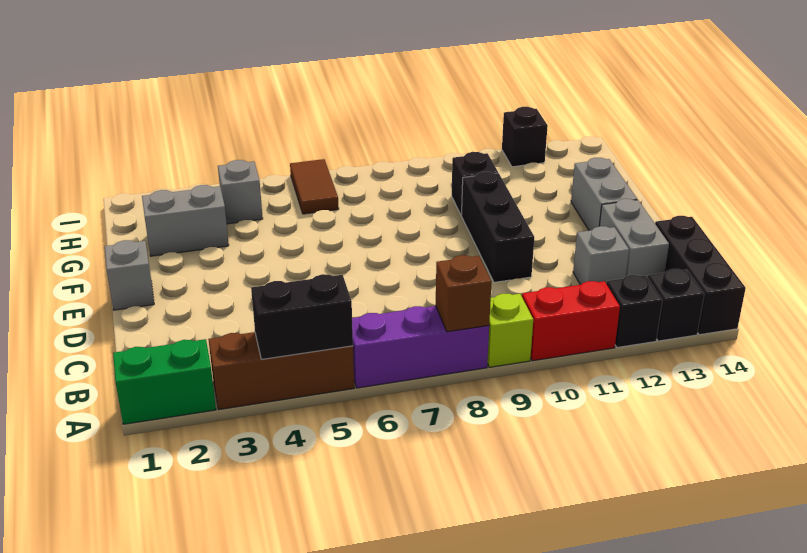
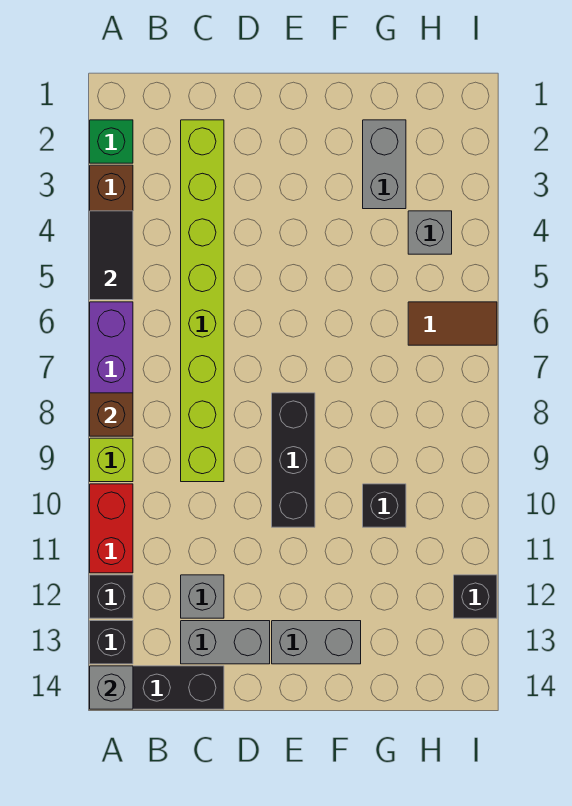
green brick A1:A2 level 1 -> green brick A2 level 1
black brick A4:A5 level 2 -> black tile A4:A5 level 2
none -> lime brick C2:C9 level 1
black brick D10:F10 level 1 -> black brick E8:E10 level 1
grey brick E1 level 1 -> grey brick A14 level 2

